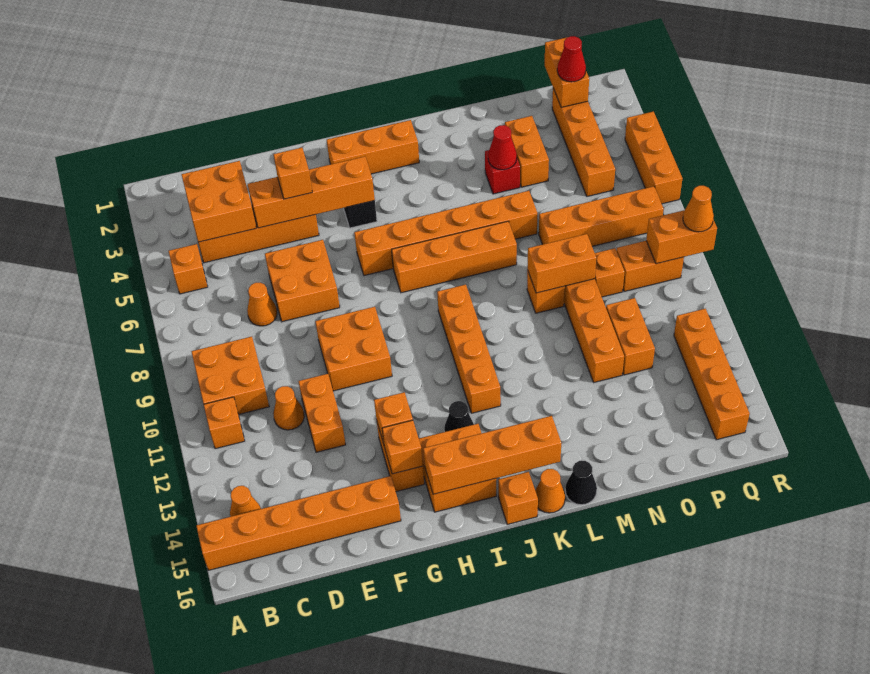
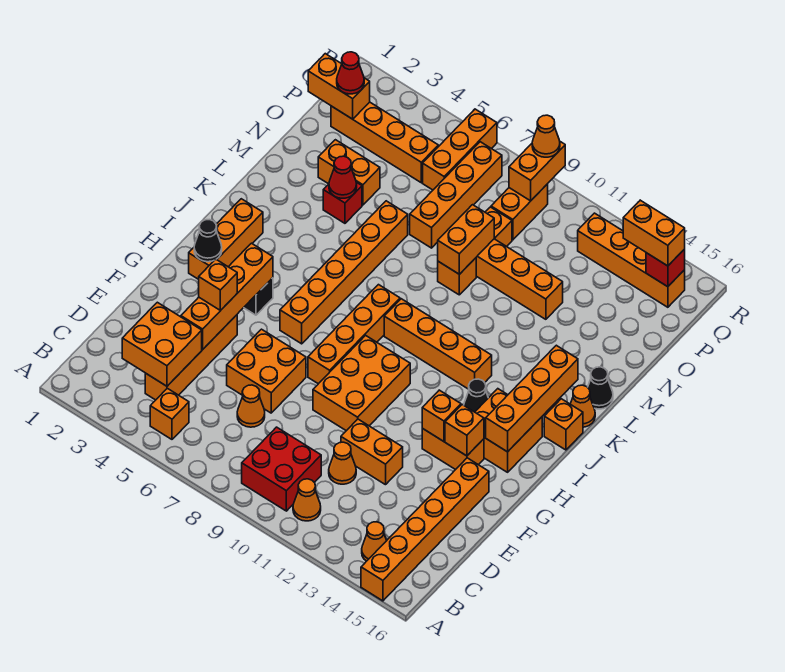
orange brick B9:C10 level 1 -> red brick B9:C10 level 1
orange brick B11 level 1 -> orange cone B11 level 1
orange brick F9:G10 level 1 -> orange brick F9:H10 level 1
none -> black cone H2 level 2
orange brick I7:L7 level 1 -> orange brick G8:J8 level 1
orange brick O11:O12 level 1 -> orange brick Q14:Q15 level 3
none -> red brick Q15 level 2
orange brick R4:R6 level 1 -> orange brick P6:R6 level 1

